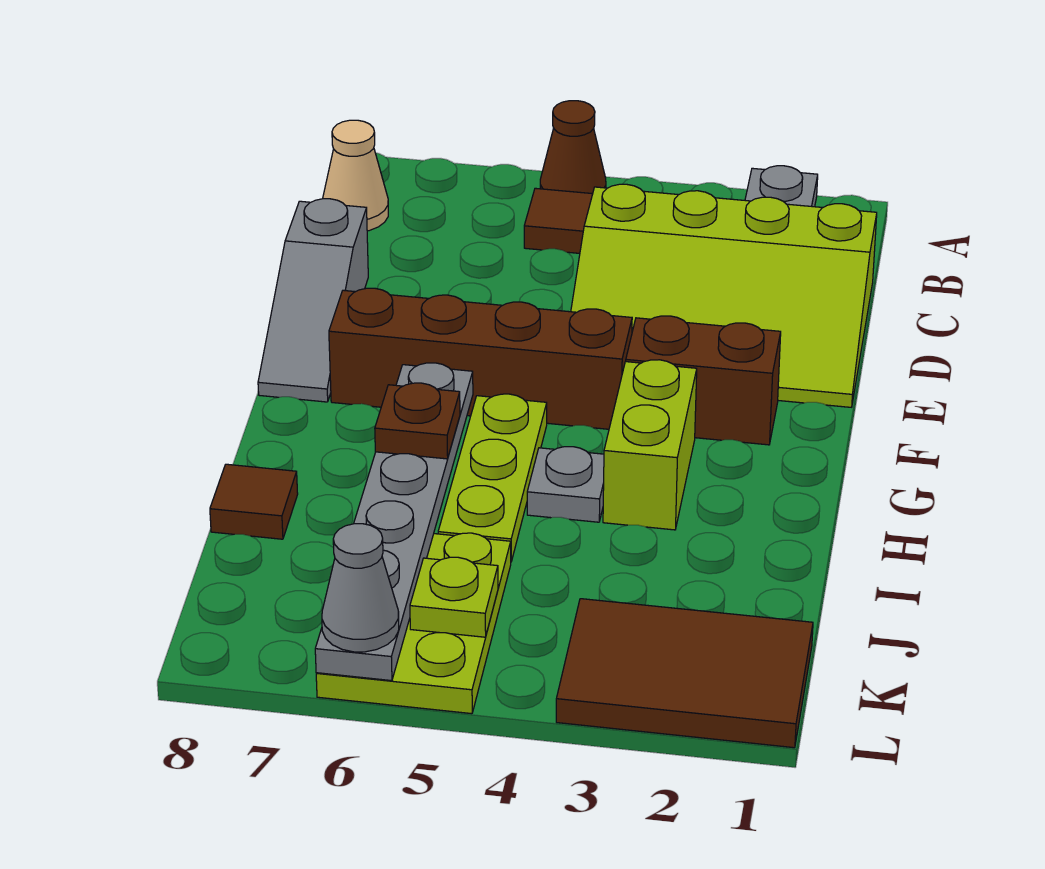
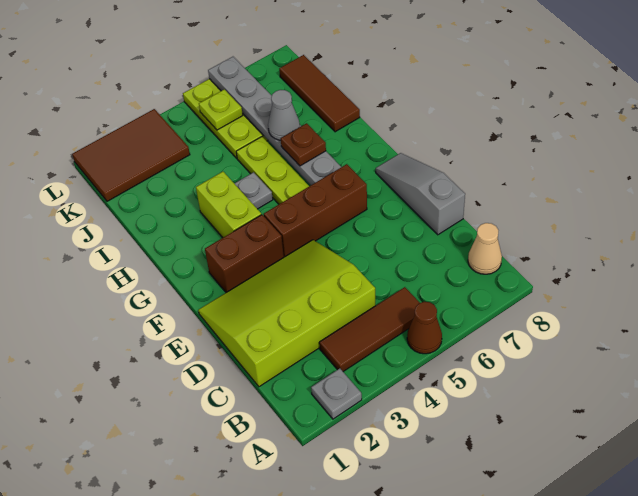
brown brick F4:F7 level 1 -> brown brick F4:F6 level 1
brown tile I8 level 1 -> brown tile I8:K8 level 1
grey cone L6 level 3 -> grey cone I6 level 3

